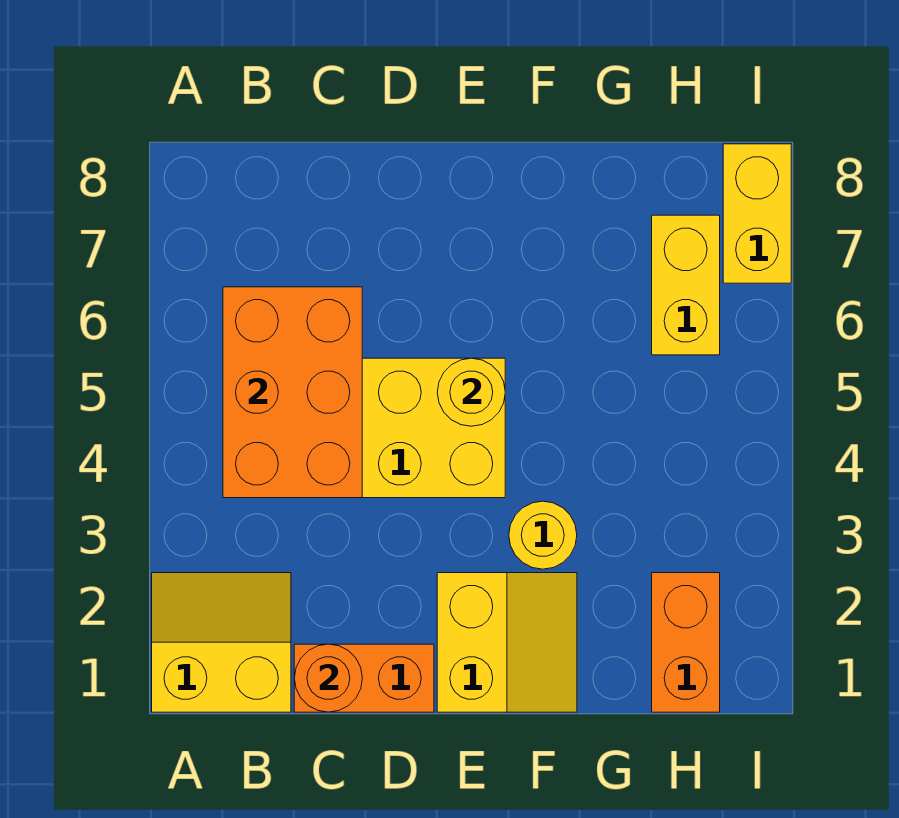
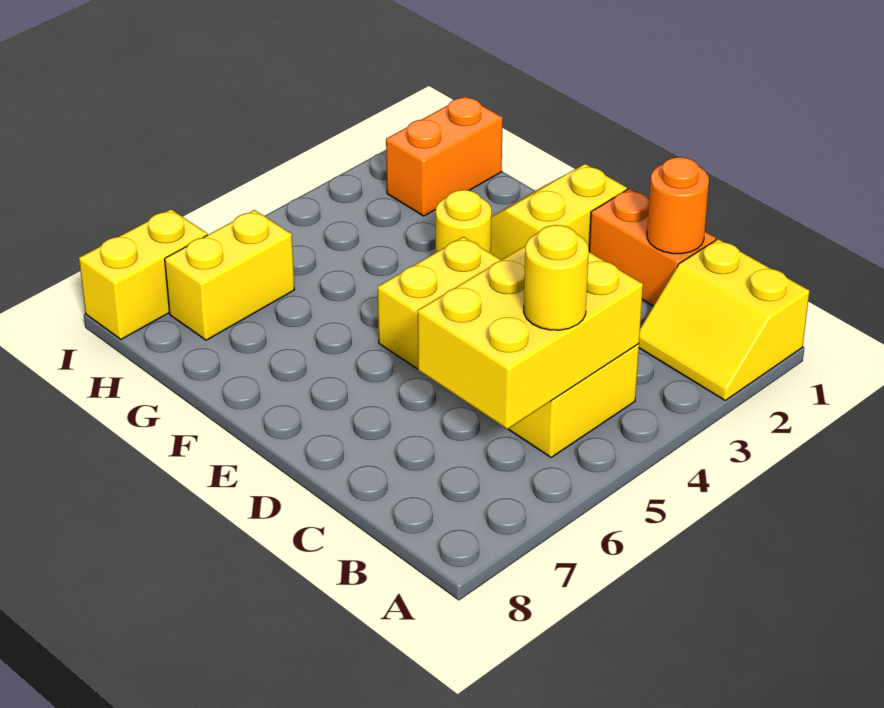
orange brick B4:C6 level 2 -> yellow brick B4:C6 level 2
yellow round brick E5 level 2 -> yellow round brick B5 level 3

